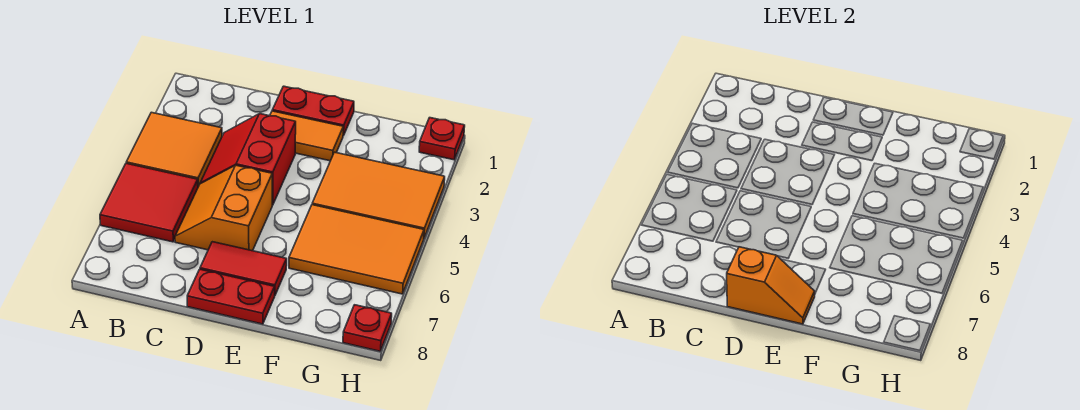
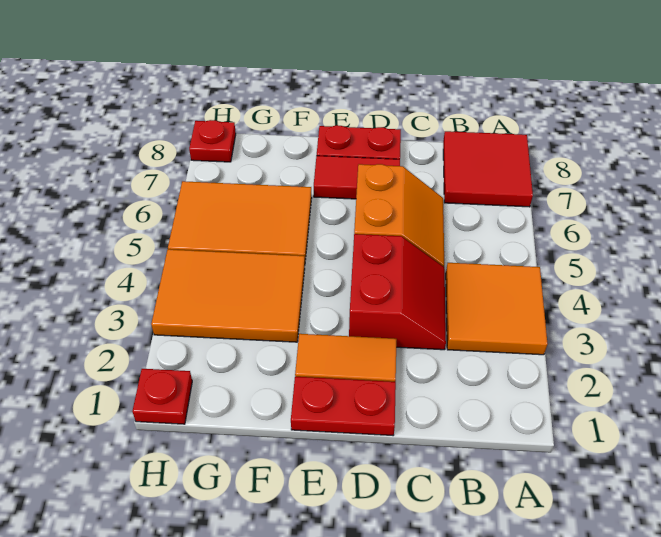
red tile A5:B6 level 1 -> red tile A7:B8 level 1
orange slope D8:E8 level 2 top D -> none

